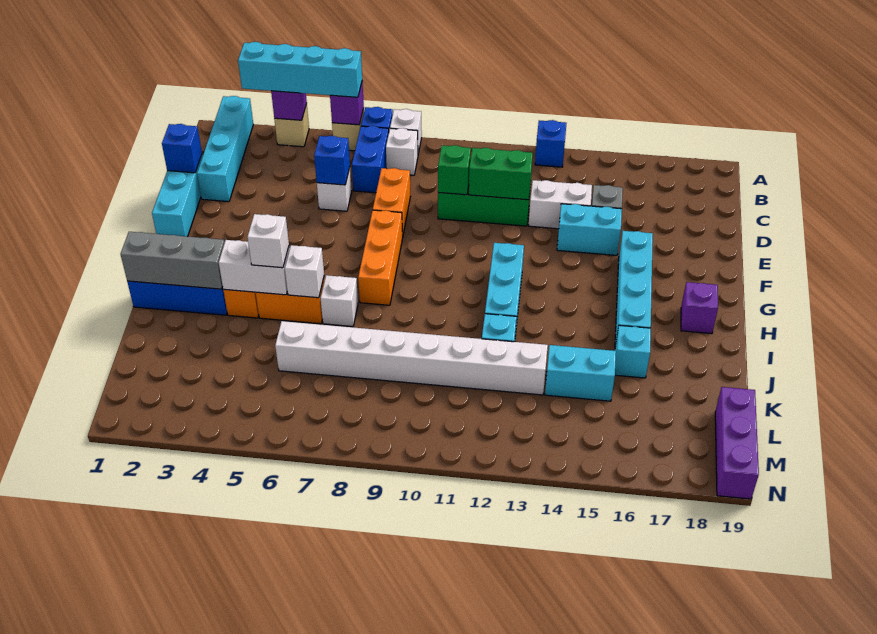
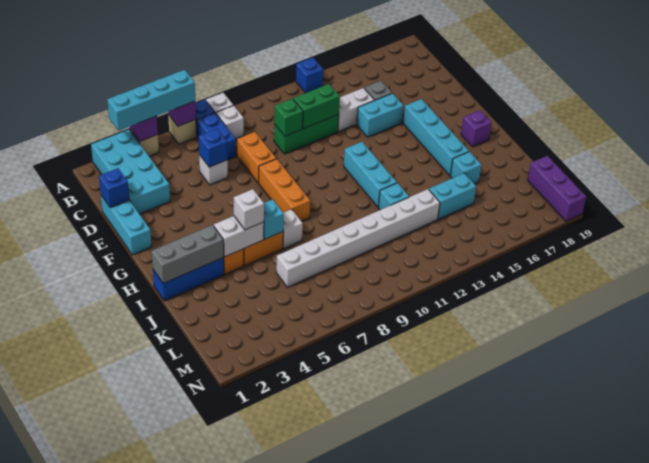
cyan brick A2:D2 level 1 -> cyan brick A2:D3 level 1
white brick I6 level 2 -> cyan brick I6 level 2

